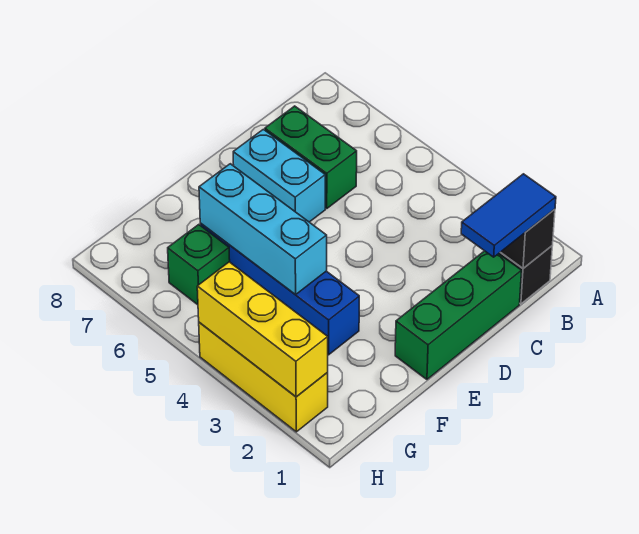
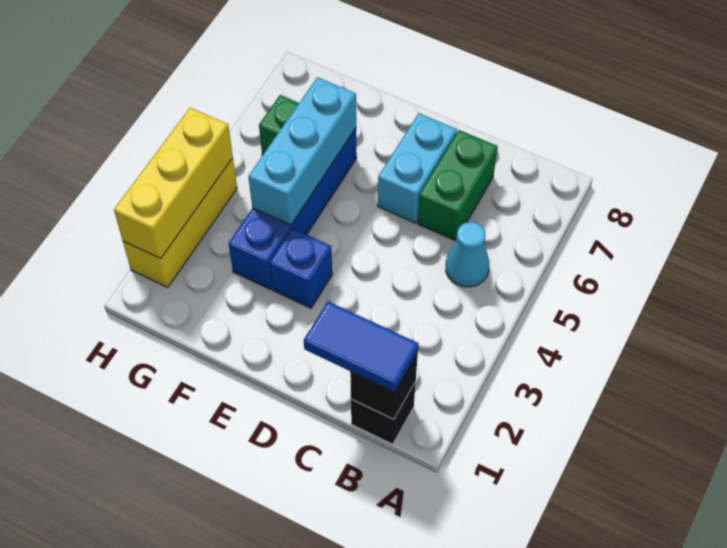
none -> cyan cone B5 level 1
green brick C1:E1 level 1 -> none
none -> blue brick E3 level 1

